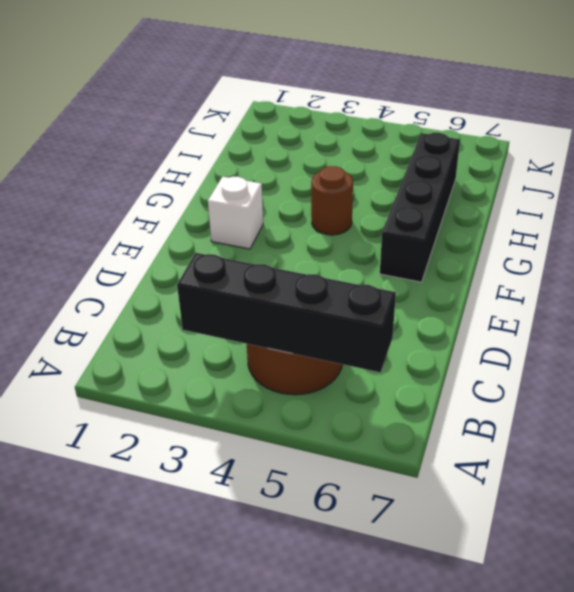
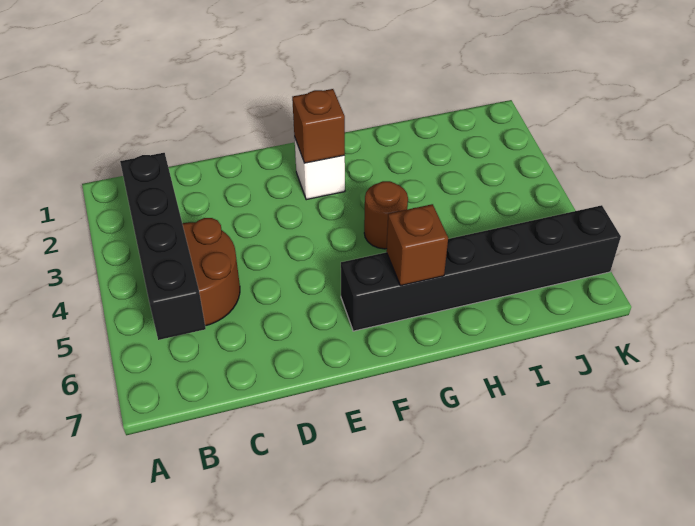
none -> brown brick F2 level 2
black brick F6:I6 level 1 -> black brick F6:K6 level 1
none -> brown brick G6 level 2

